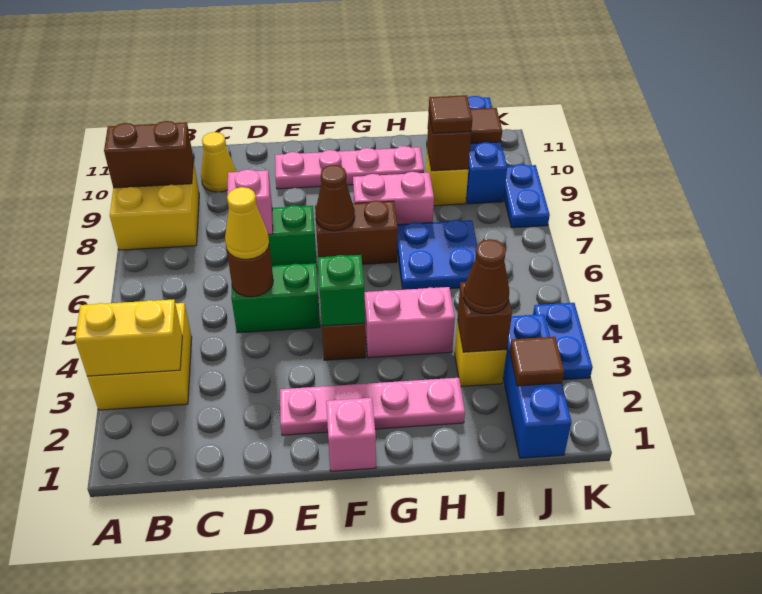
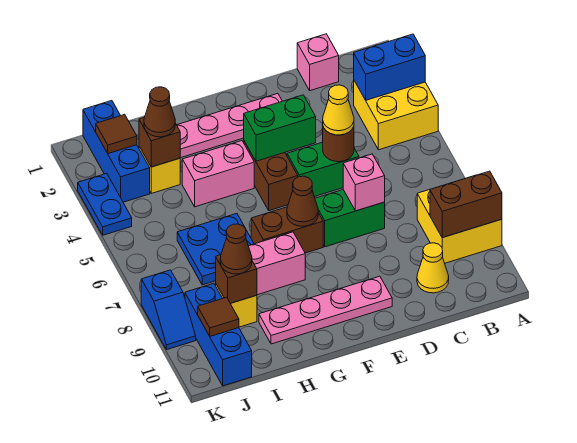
yellow brick A3:B3 level 2 -> blue brick A3:B3 level 2
pink brick F1 level 1 -> pink brick C1 level 1
green brick F4 level 2 -> green brick E4:F4 level 2
brown tile I9 level 3 -> brown cone I9 level 3
blue plate K8:K9 level 1 -> blue slope K8:K9 level 1 top 8

